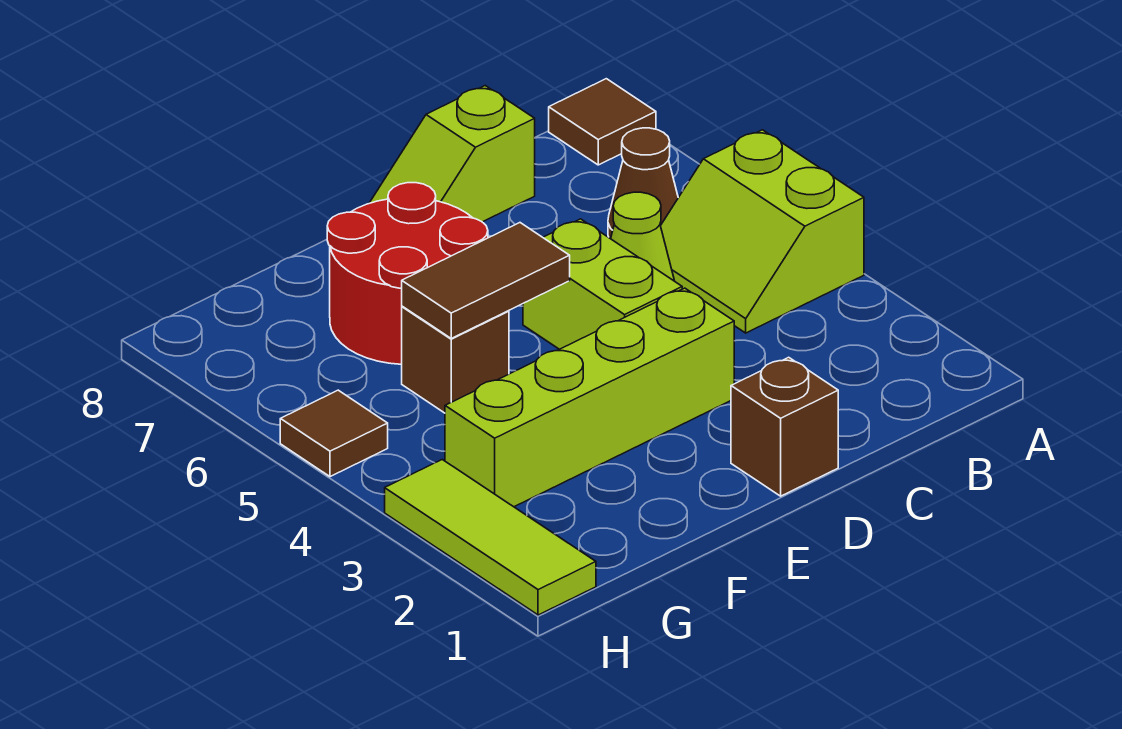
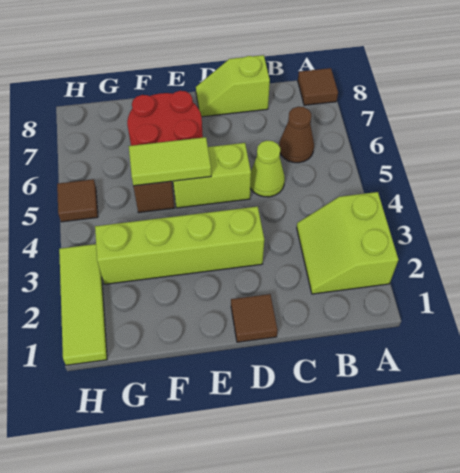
lime slope A4:B5 level 1 top A -> lime slope A2:B3 level 1 top A
brown brick D1 level 1 -> brown tile D1 level 1
lime brick D4:D5 level 1 -> lime brick D5:E5 level 1
brown tile E5:F5 level 2 -> lime tile E5:F5 level 2

